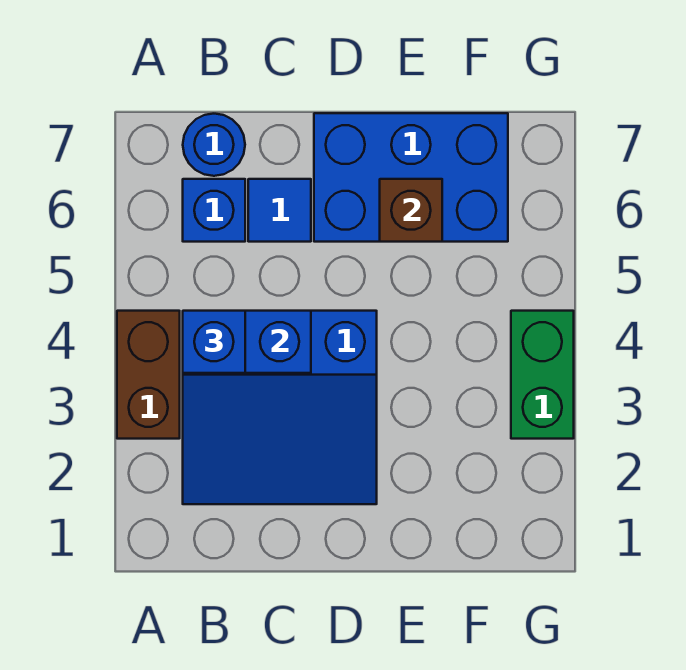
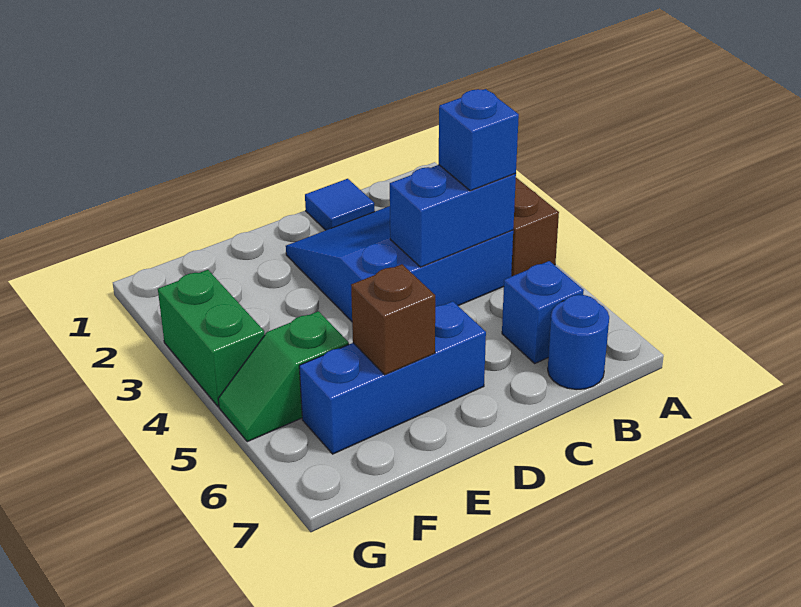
blue tile C6 level 1 -> blue tile C1 level 1
blue brick D6:F7 level 1 -> blue brick D6:F6 level 1
none -> green slope F5:G5 level 1 top F

